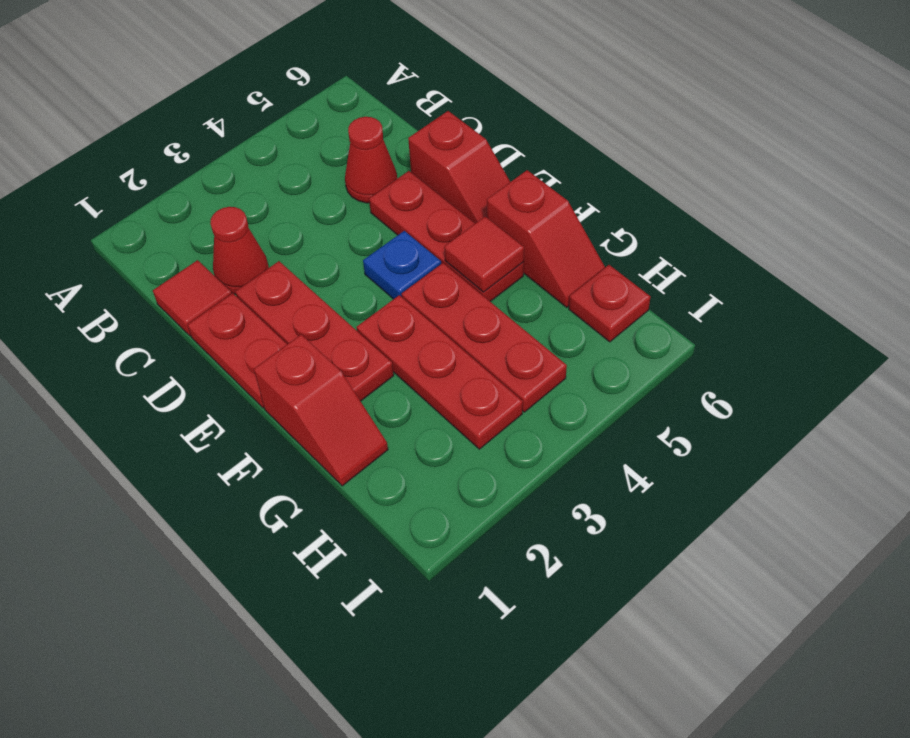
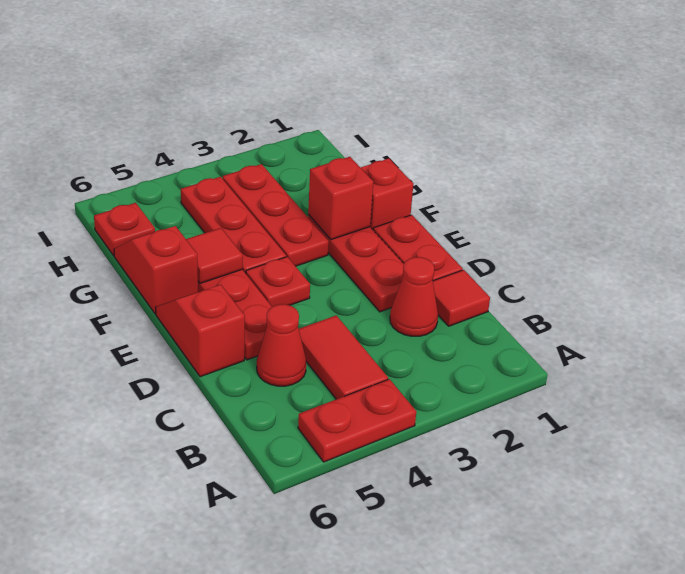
none -> red plate A4:A5 level 1
none -> red tile B4:C4 level 1
blue plate E4 level 1 -> red plate E4 level 1
none -> red brick F2 level 2

